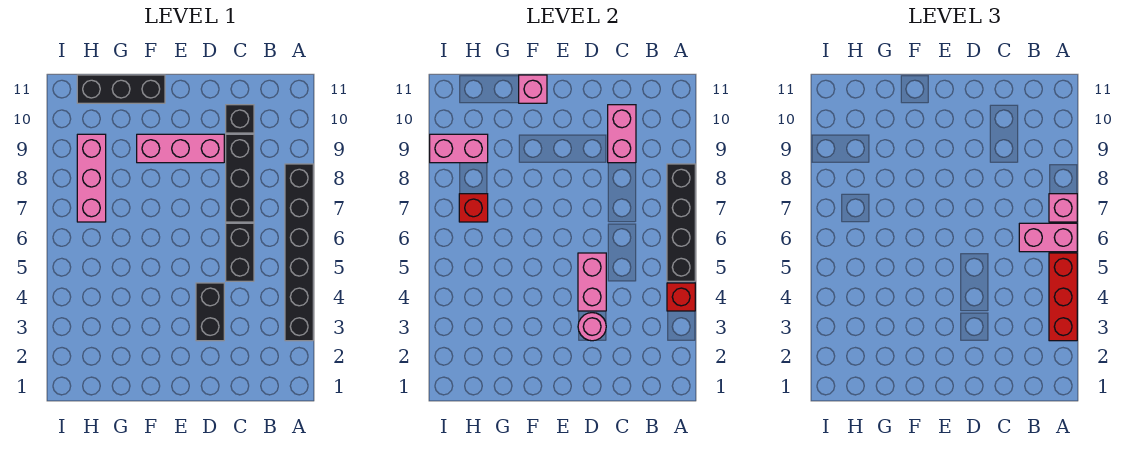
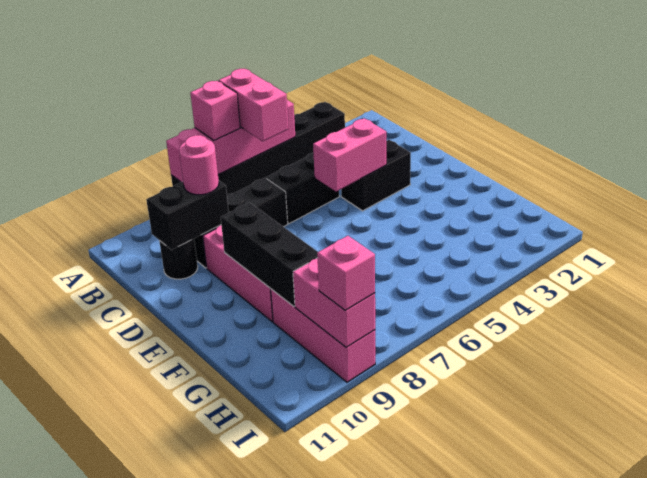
red brick A3:A5 level 3 -> none
red brick A4 level 2 -> none
black brick A5:A8 level 2 -> pink brick A5:A8 level 2
pink brick C9:C10 level 2 -> black brick C9:C10 level 2
black brick C10 level 1 -> black round brick C10 level 1
pink round brick D3 level 2 -> pink round brick C9 level 3
black brick F11:H11 level 1 -> black brick E9:G9 level 2
pink brick F11 level 2 -> pink brick I9 level 3
pink brick H7:H9 level 1 -> pink brick G9:I9 level 1
red brick H7 level 2 -> none

